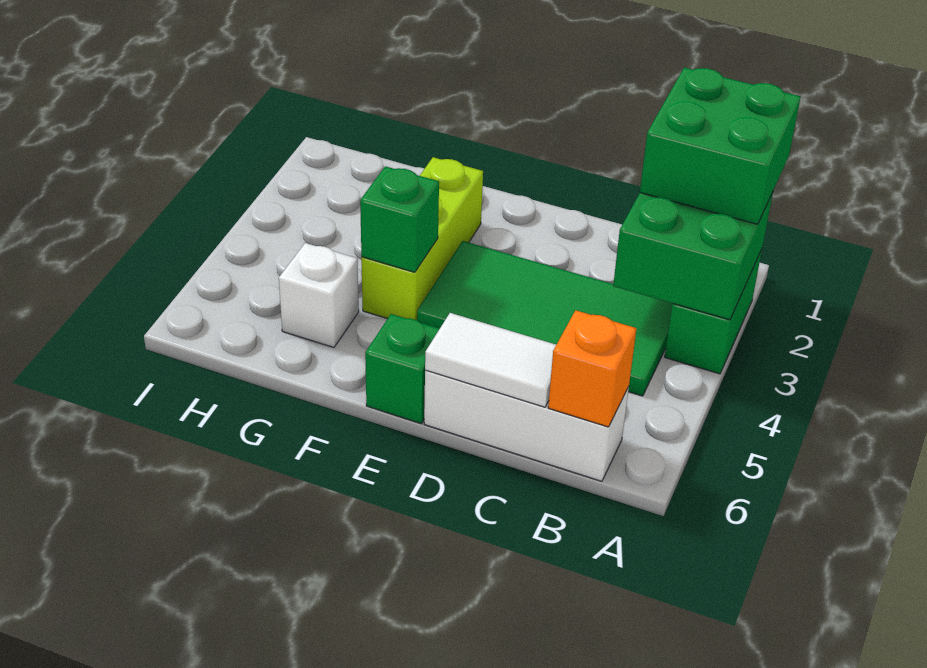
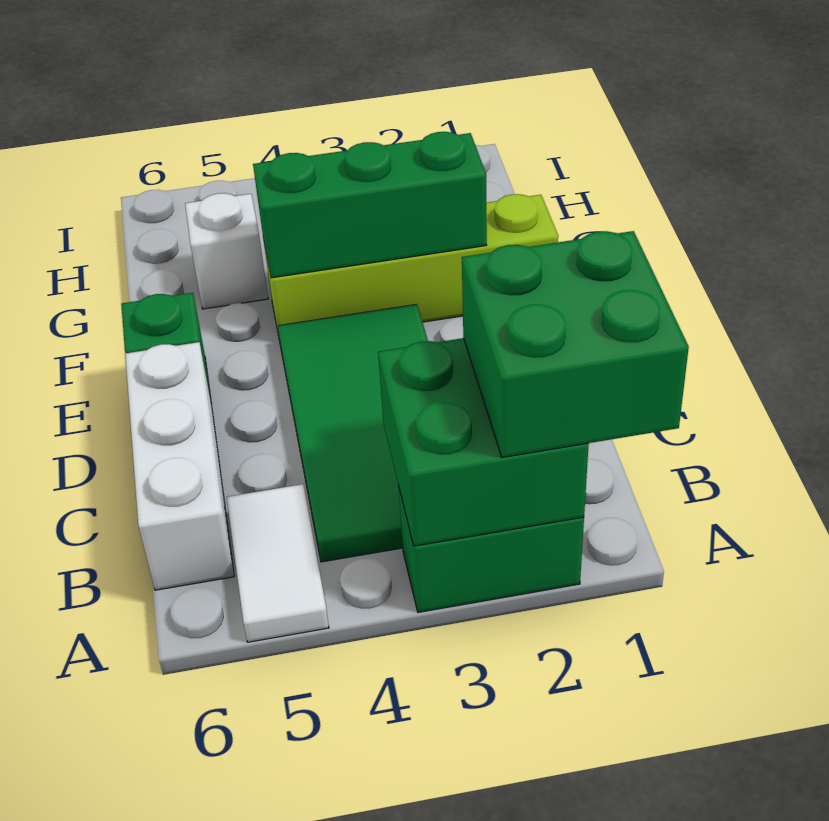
orange brick B6 level 2 -> none
white tile C6:D6 level 2 -> white tile A5:B5 level 1
lime brick F2:F4 level 1 -> lime brick F1:F4 level 1
green brick F4 level 2 -> green brick F2:F4 level 2

